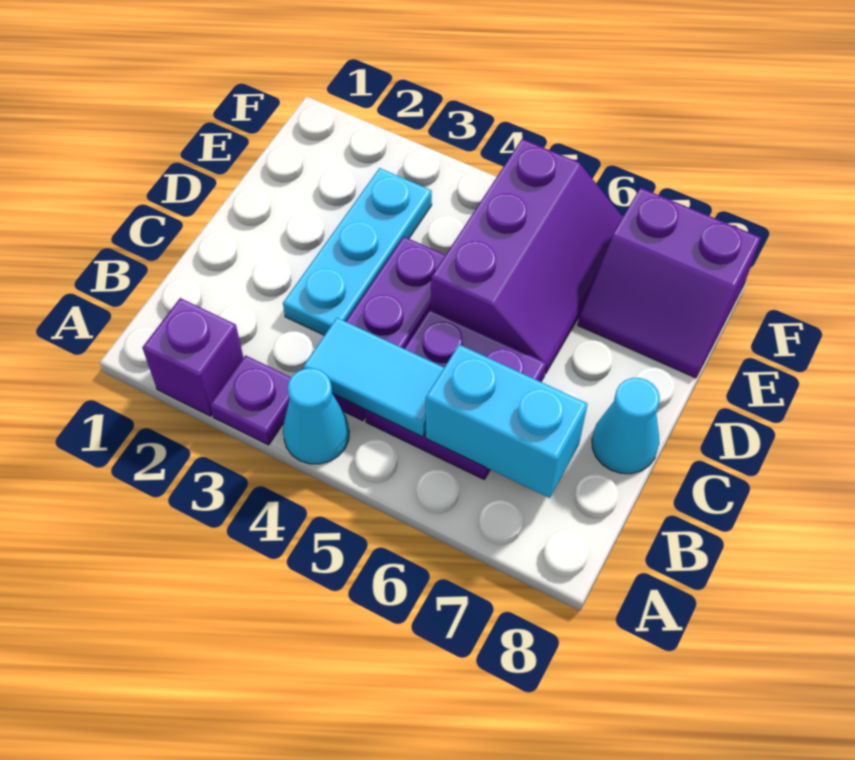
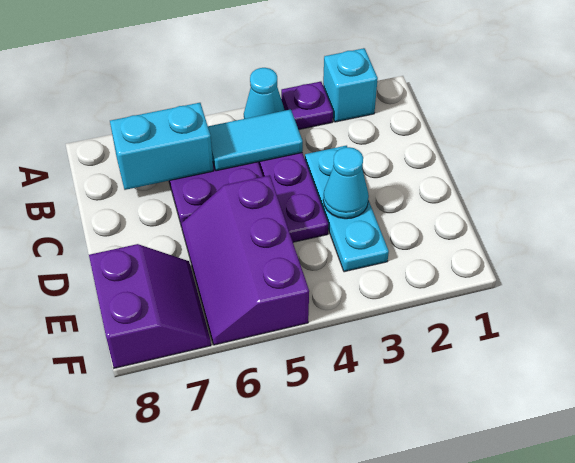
purple brick A2 level 1 -> cyan brick A2 level 1
cyan cone C8 level 1 -> cyan cone D3 level 2
purple slope E7:F8 level 1 top F -> purple slope E7:F8 level 1 top 8

